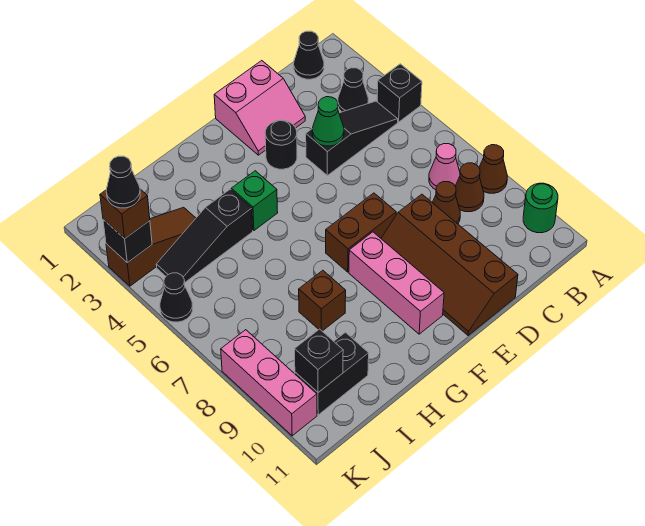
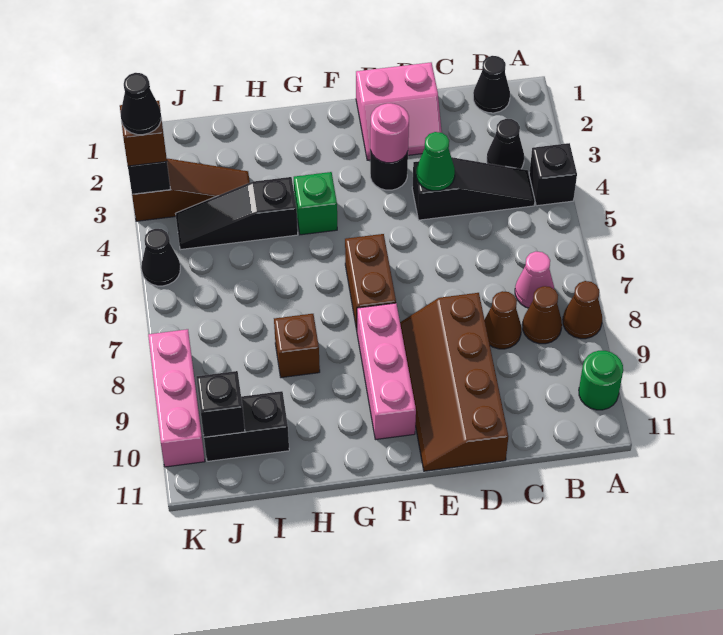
none -> pink round brick E3 level 2
brown brick E7:F7 level 1 -> brown brick F6:F7 level 1

